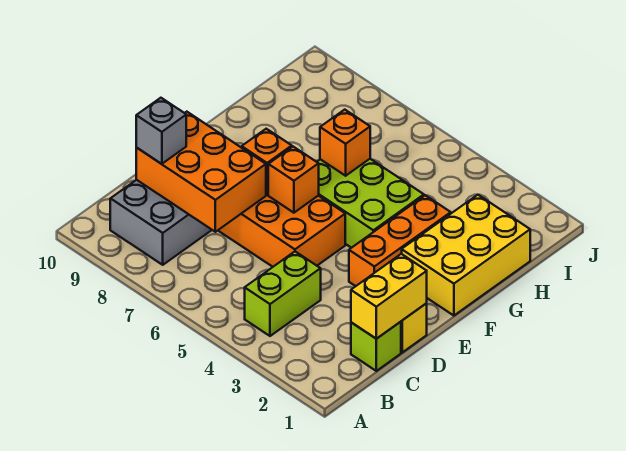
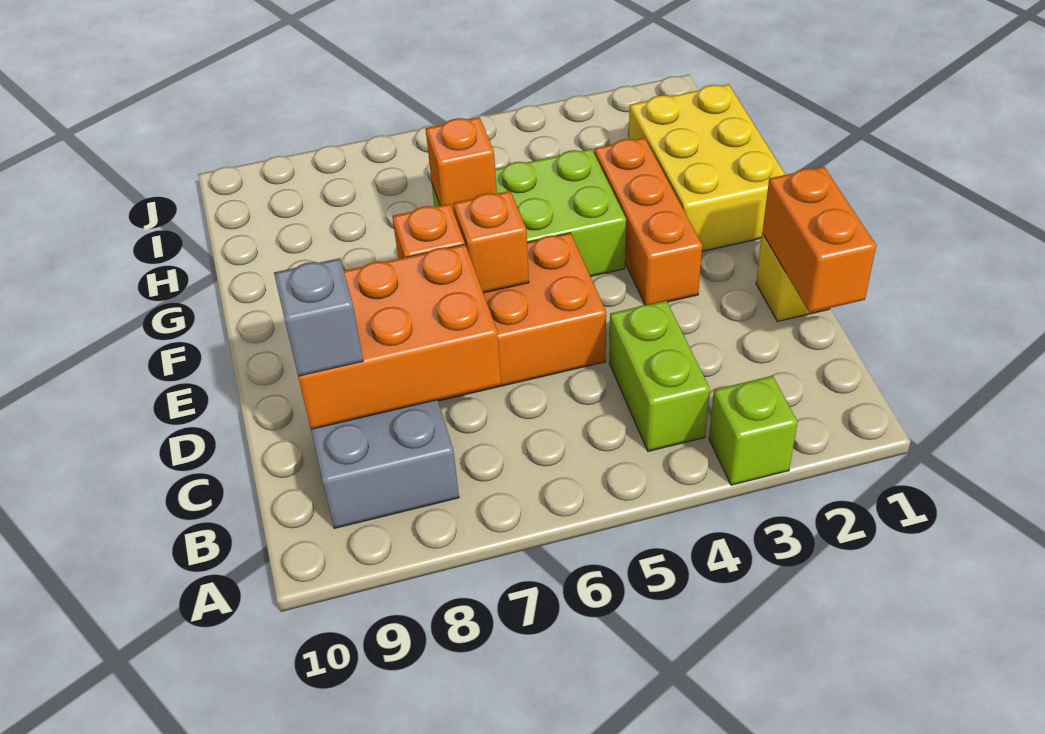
lime brick C1 level 1 -> lime brick A3 level 1
yellow brick C1:D1 level 2 -> orange brick C1:D1 level 2

